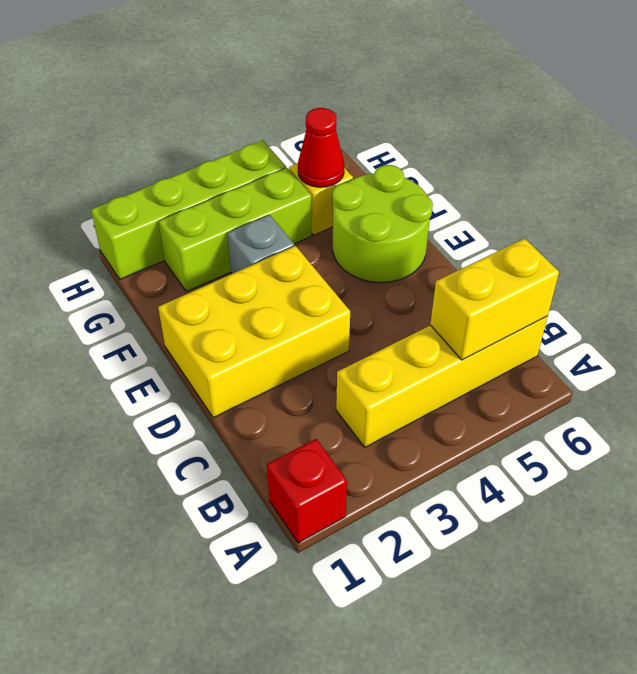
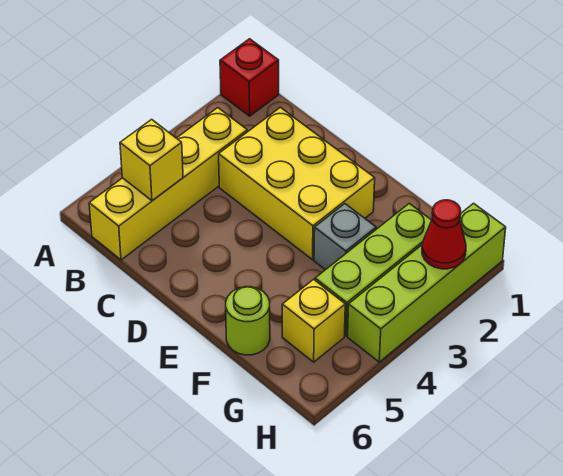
yellow brick B5:B6 level 2 -> yellow brick B5 level 2
yellow brick D1:E3 level 1 -> yellow brick C2:E3 level 1
lime round brick E5:F6 level 1 -> lime round brick F6 level 1
red cone G5 level 2 -> red cone H2 level 2

